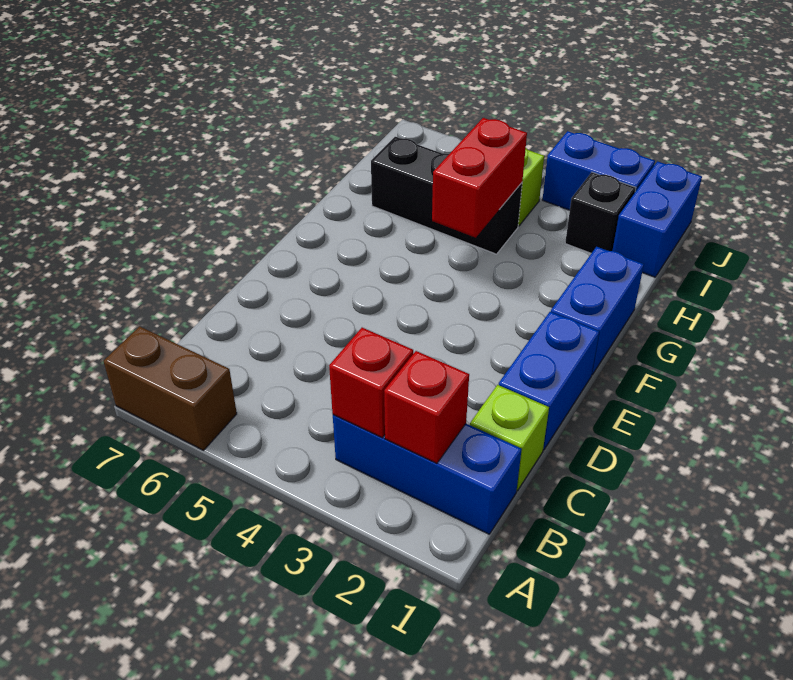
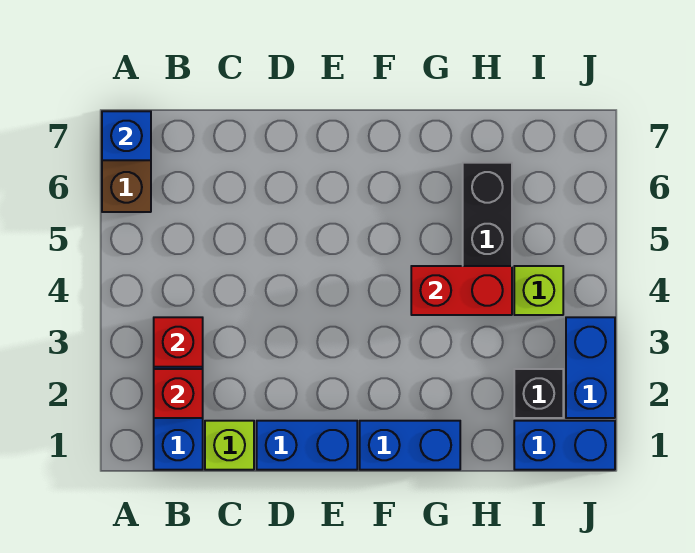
none -> blue brick A7 level 2

